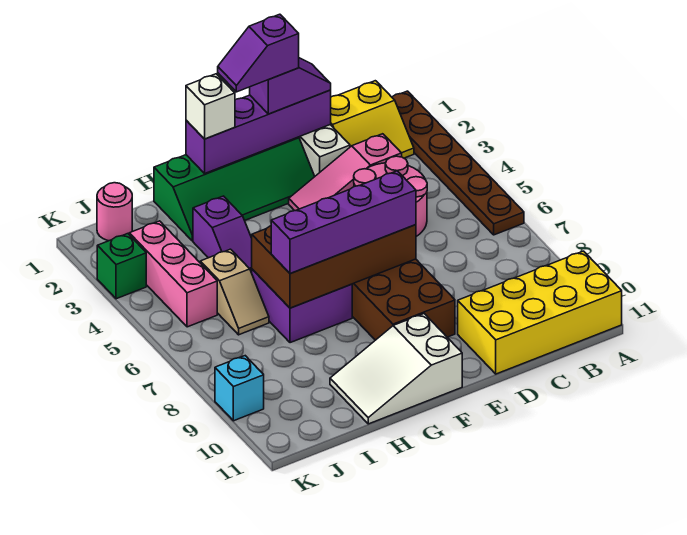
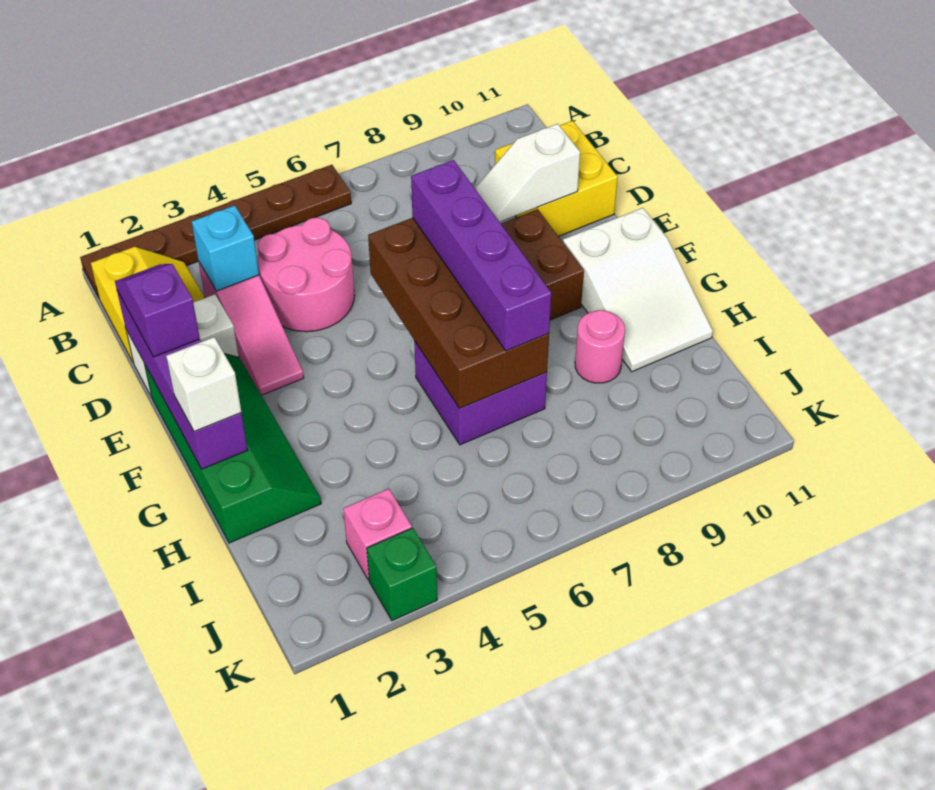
yellow brick A10:D11 level 1 -> yellow brick C10:D11 level 1
none -> white slope D9:D10 level 2 top 10
purple slope E1:F1 level 4 top E -> none
purple slope H3:H4 level 1 top 3 -> none
tan slope I5:I6 level 1 top 5 -> none
pink round brick J1 level 1 -> pink round brick H9 level 1
pink brick J3:J5 level 1 -> pink brick J3 level 1
cyan brick K9 level 1 -> cyan brick C3 level 2

